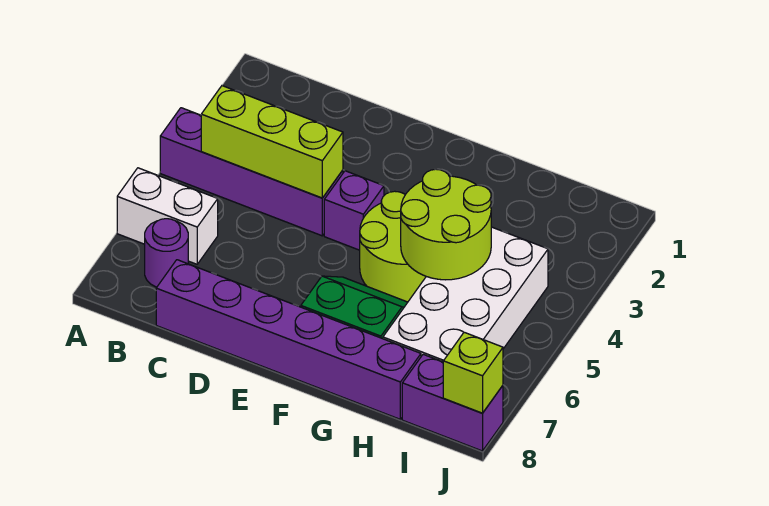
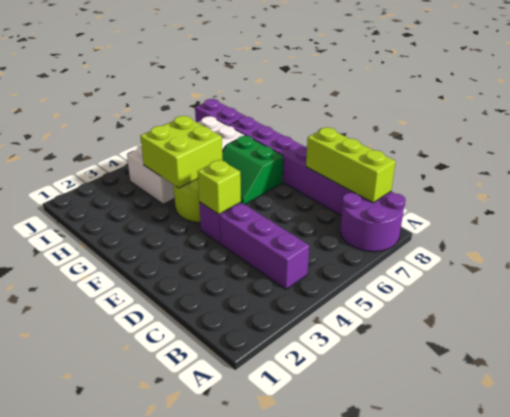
purple brick A4:D4 level 1 -> purple brick B4:D4 level 1
white brick A6:B6 level 1 -> none
lime brick B4:D4 level 2 -> lime brick B8:D8 level 2
purple round brick B7 level 1 -> purple round brick A7:B8 level 1
lime round brick G4:H5 level 2 -> lime brick G4:H5 level 2
lime brick J8 level 2 -> lime brick E4 level 2

